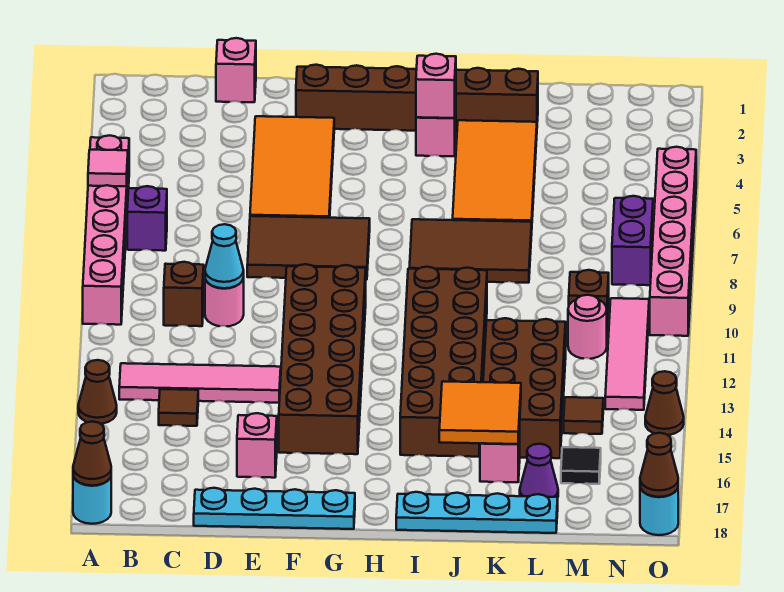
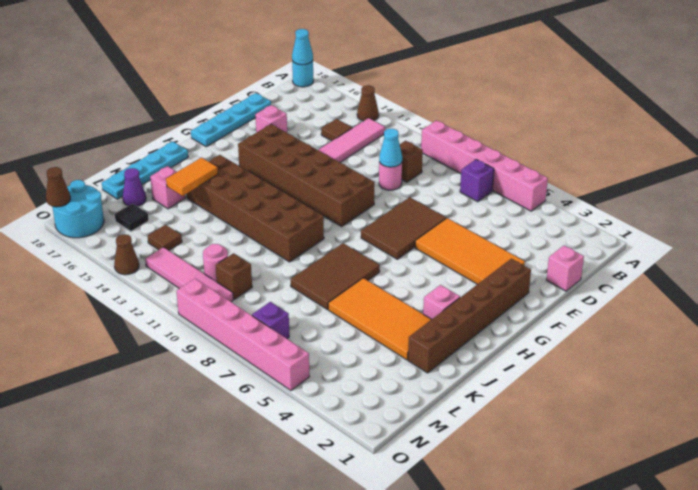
pink tile A6 level 2 -> none
brown cone A18 level 2 -> cyan cone A18 level 2
pink brick I3 level 2 -> none
orange tile J15:K16 level 2 -> orange tile J15:K15 level 2
brown brick K12:L15 level 1 -> none
purple brick N7:N8 level 1 -> purple brick N7 level 1
cyan round brick O18 level 1 -> cyan round brick N17:O18 level 1

